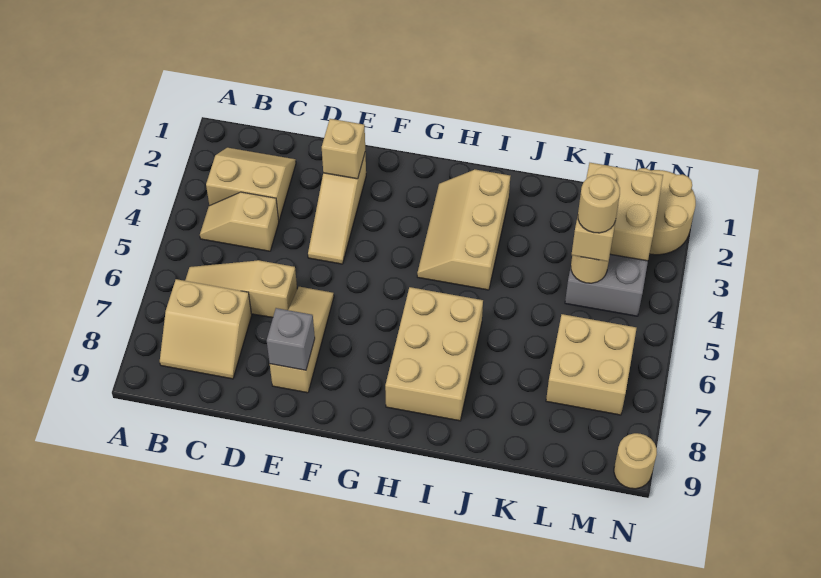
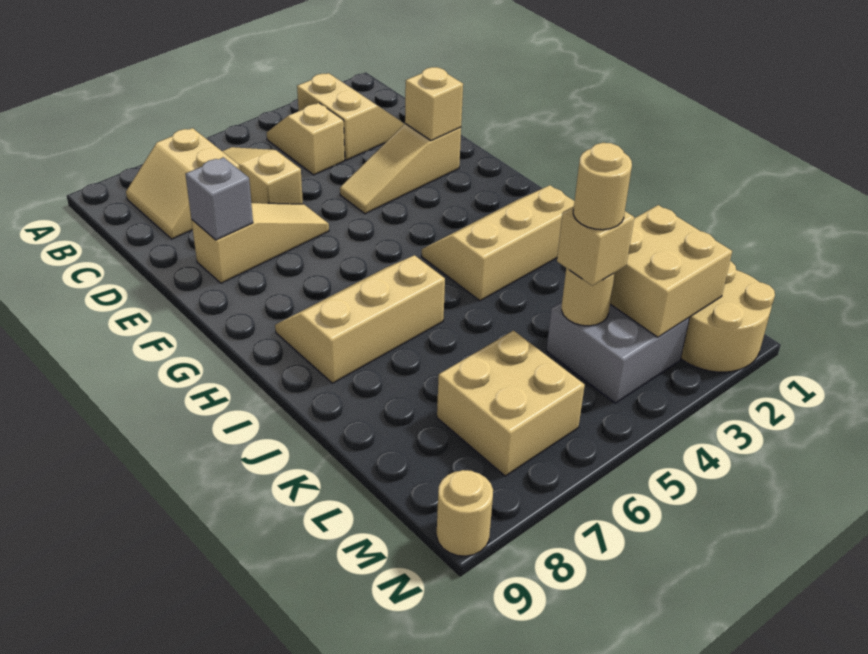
tan brick H6:I8 level 1 -> tan slope H6:I8 level 1 top I

